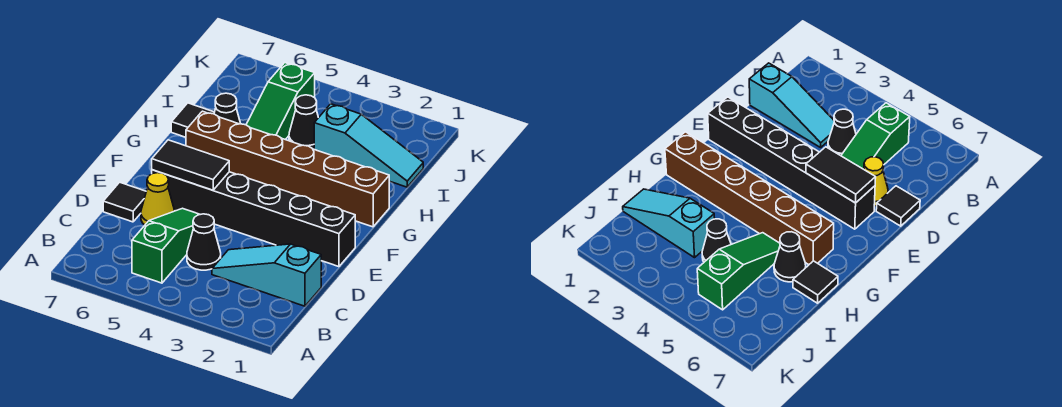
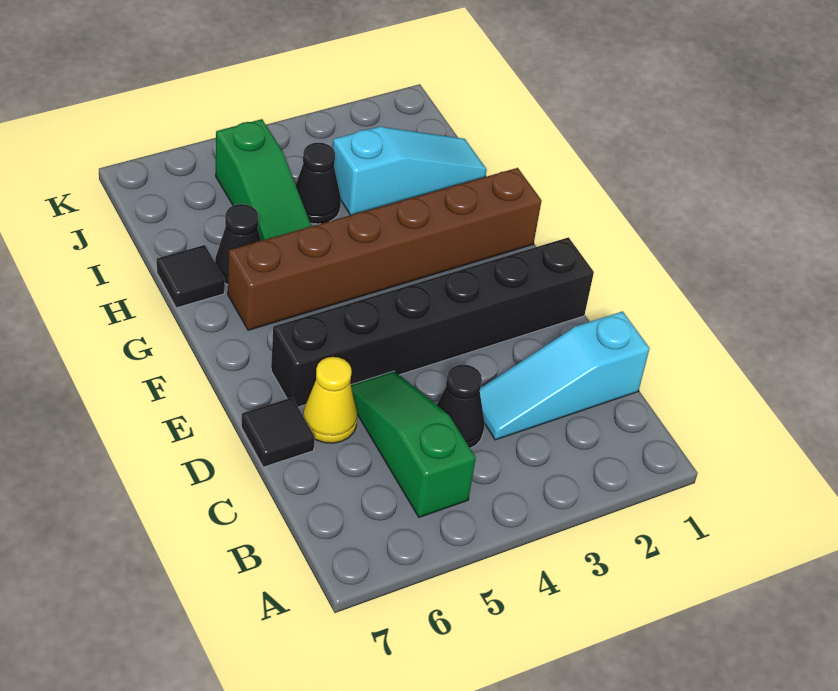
black tile E5:E6 level 2 -> none

